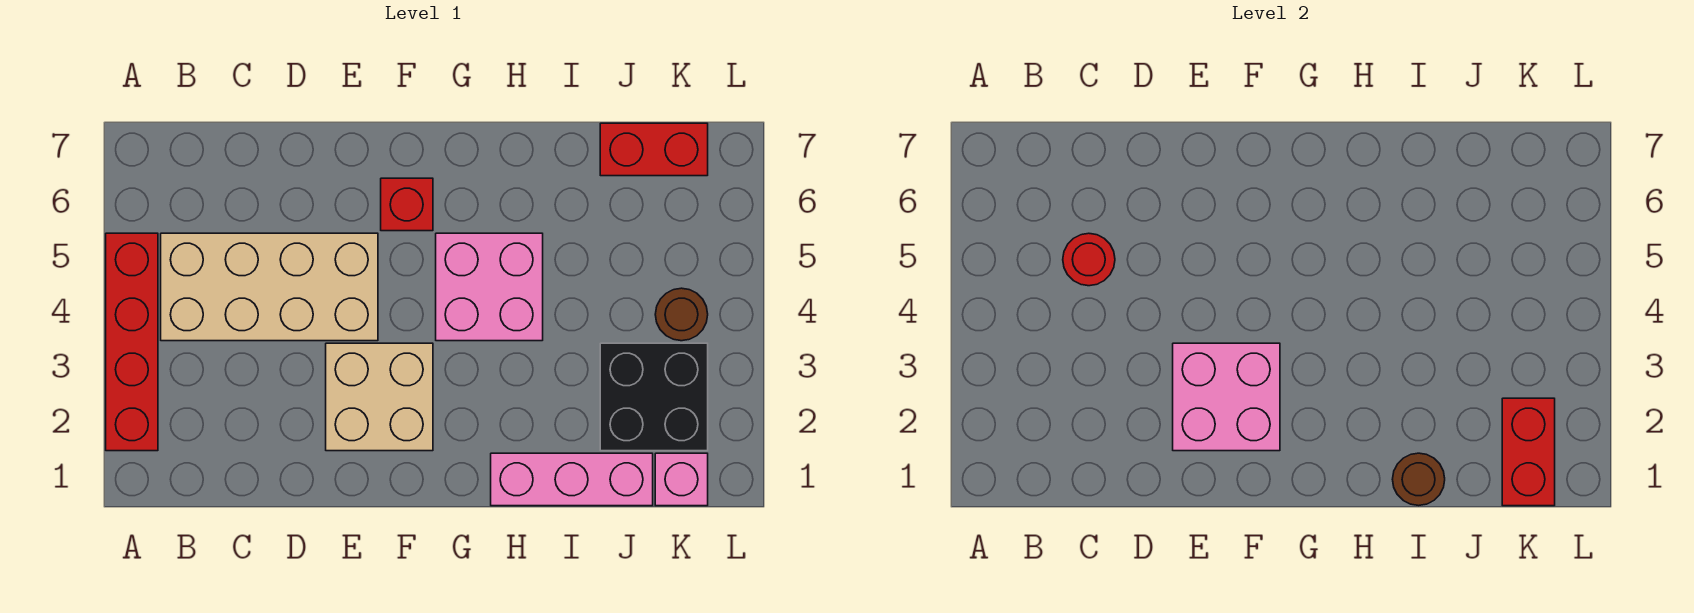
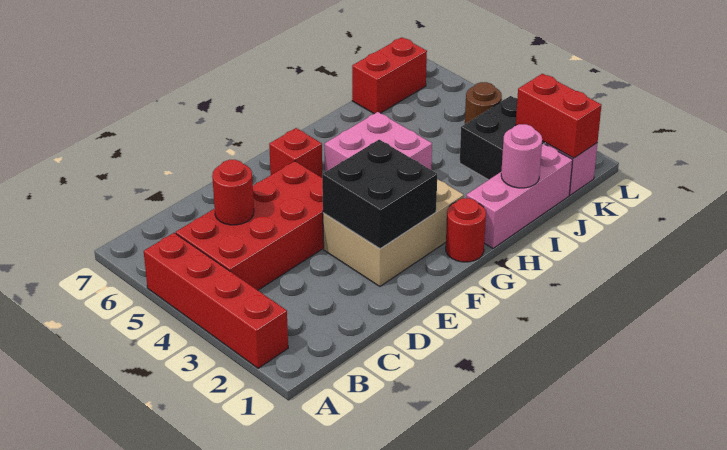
tan brick B4:E5 level 1 -> red brick B4:E5 level 1
tan brick E2:F3 level 1 -> tan brick E2:G3 level 1
pink brick E2:F3 level 2 -> black brick E2:F3 level 2
none -> red round brick G1 level 1
brown round brick I1 level 2 -> pink round brick I1 level 2

